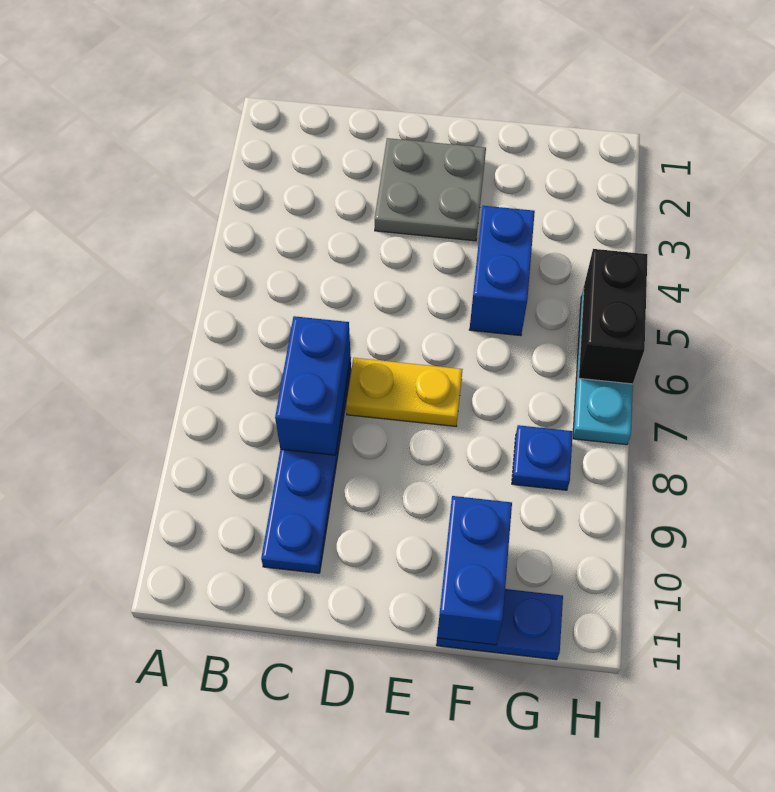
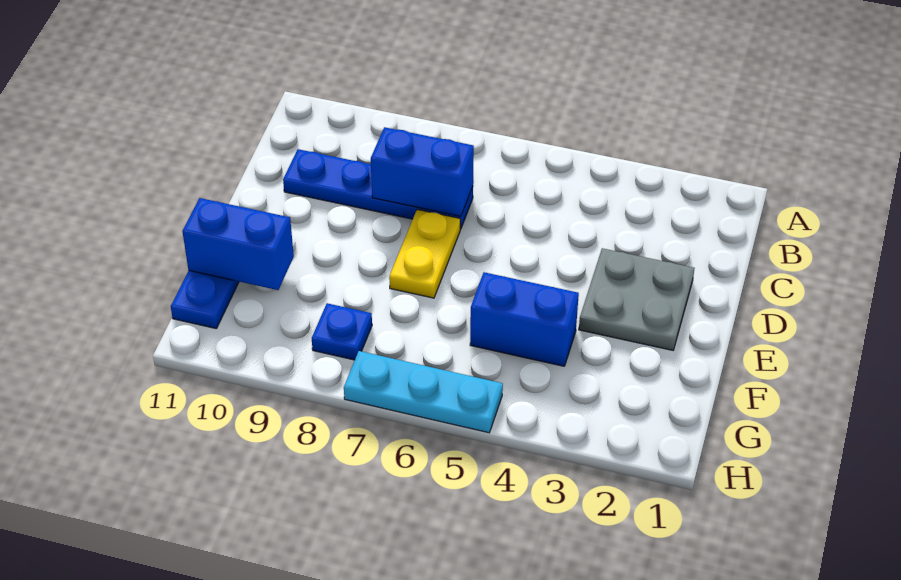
black brick H5:H6 level 2 -> none

